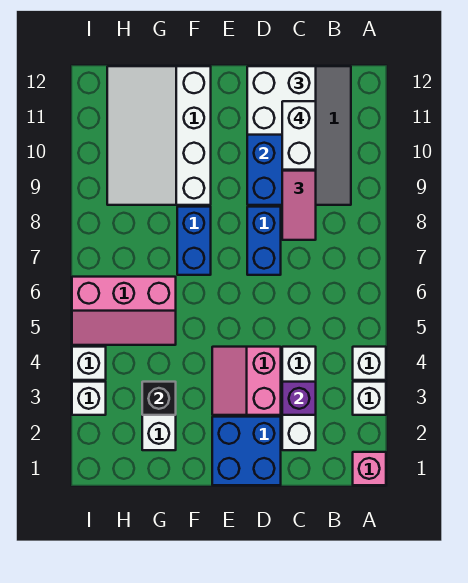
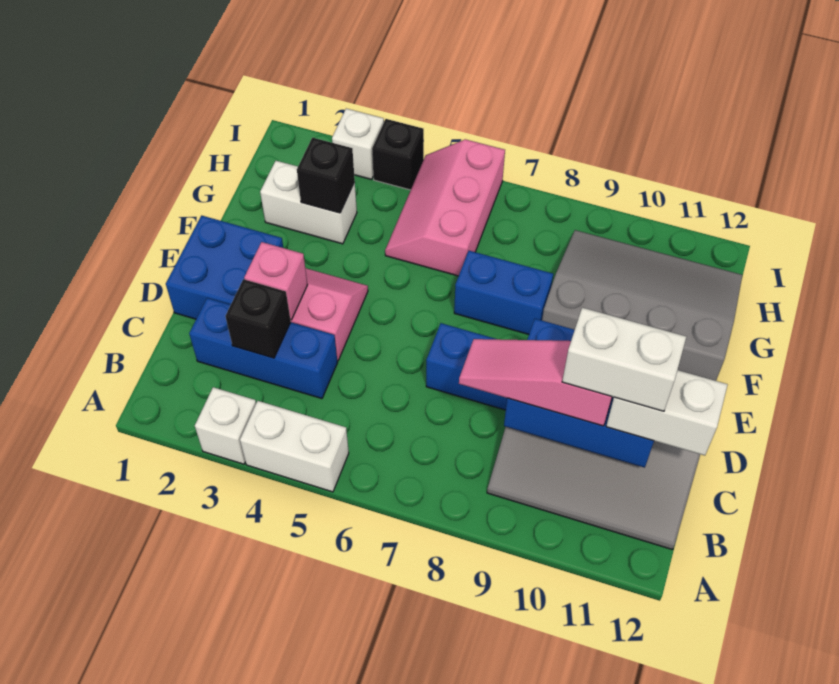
pink brick A1 level 1 -> pink brick D3 level 2
white brick A4 level 1 -> white brick A4:A5 level 1
white brick C2:C4 level 1 -> blue brick C2:C4 level 1
purple brick C3 level 2 -> black brick C3 level 2
white brick C11:D12 level 3 -> white brick C11:C12 level 3
white slope F9:H12 level 1 top F -> grey slope F9:H12 level 1 top F
white brick I4 level 1 -> black brick I4 level 1

